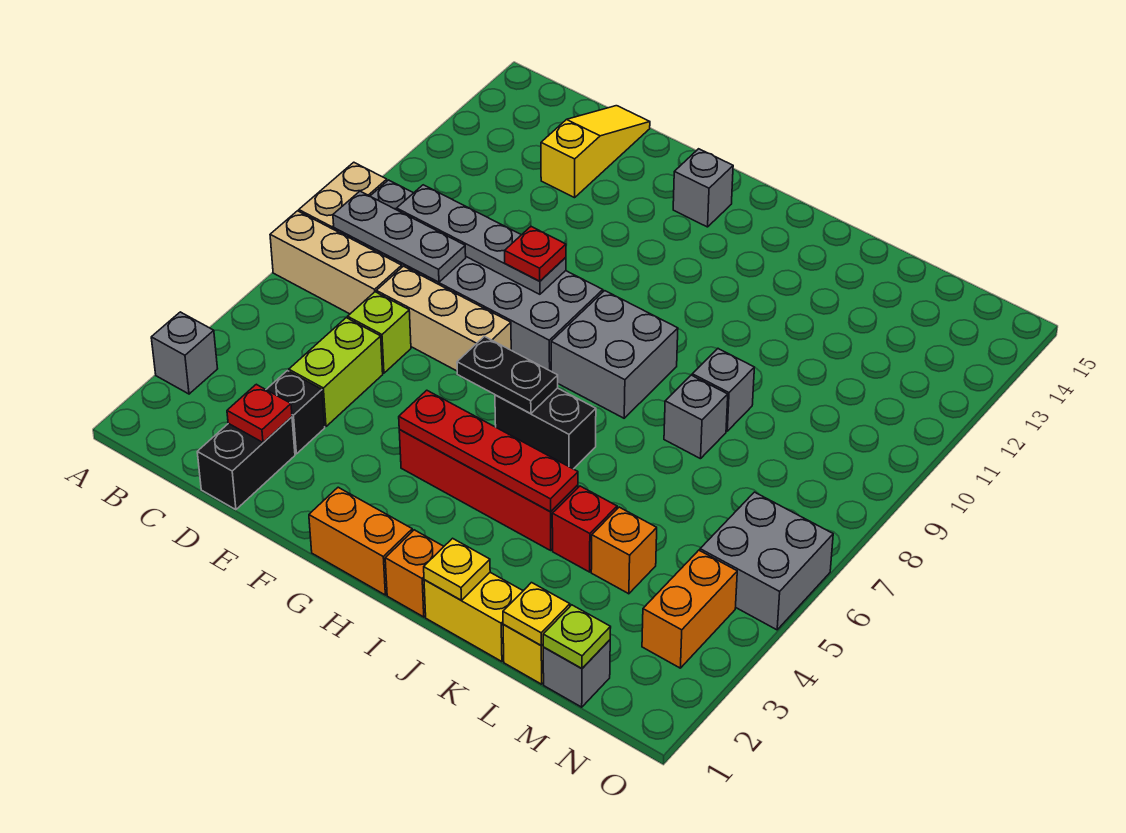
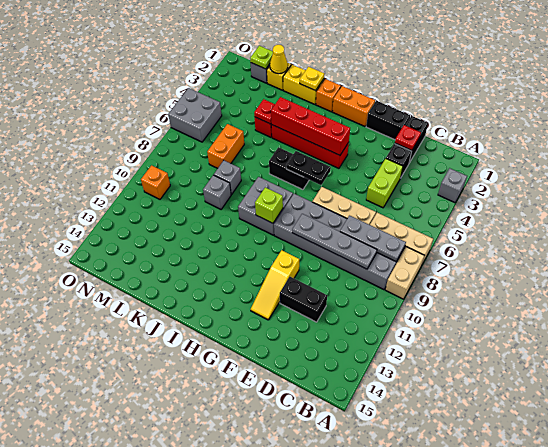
lime brick D6 level 1 -> lime brick H9 level 2
none -> black brick D12:E12 level 1
yellow slope D13:D15 level 1 top 13 -> yellow slope F11:F13 level 1 top 11
none -> black brick E1:F1 level 1
red plate F9 level 3 -> red plate K4 level 2
red plate G4:J4 level 2 -> red brick G4:J4 level 2
grey brick G14 level 1 -> none
yellow plate L1 level 2 -> yellow cone L1 level 2
orange brick L4 level 1 -> orange brick N10 level 1
orange brick N3:N4 level 1 -> orange brick L6:L7 level 1

